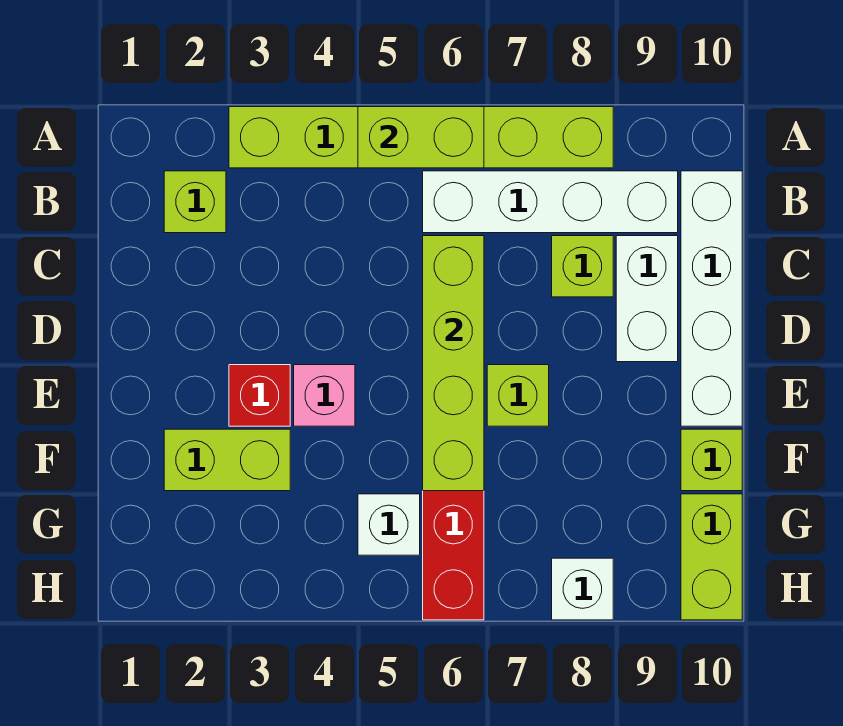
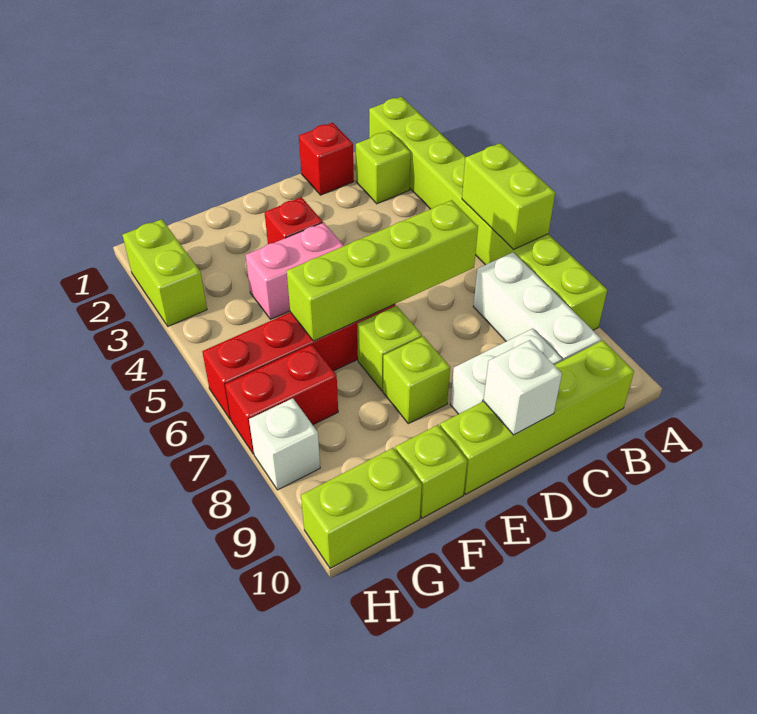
lime brick A3:A8 level 1 -> lime brick A1:A8 level 1
white brick B6:B9 level 1 -> white brick B7:B9 level 1
white brick B10:E10 level 1 -> lime brick B10:E10 level 1
none -> red brick C1 level 1
lime brick C8 level 1 -> lime brick E8 level 1
pink brick E4 level 1 -> pink brick E4:F4 level 1
lime brick F2:F3 level 1 -> lime brick H2:H3 level 1
white brick G5 level 1 -> white brick D10 level 2
none -> red brick G7:H7 level 1

